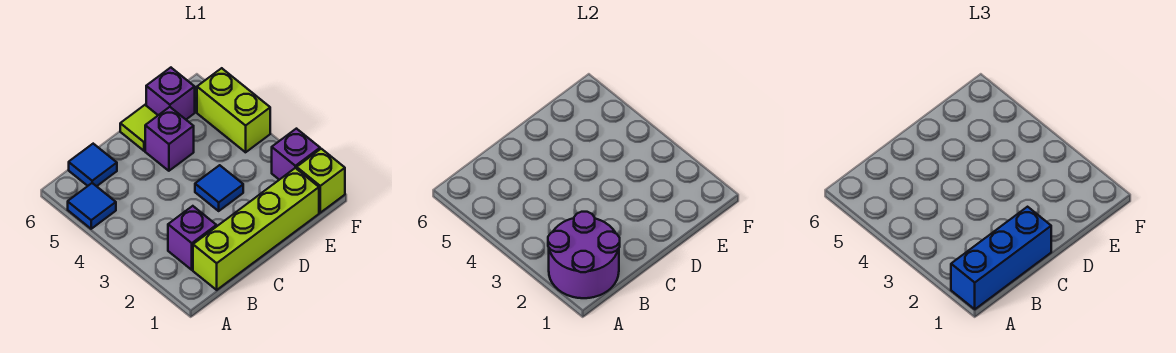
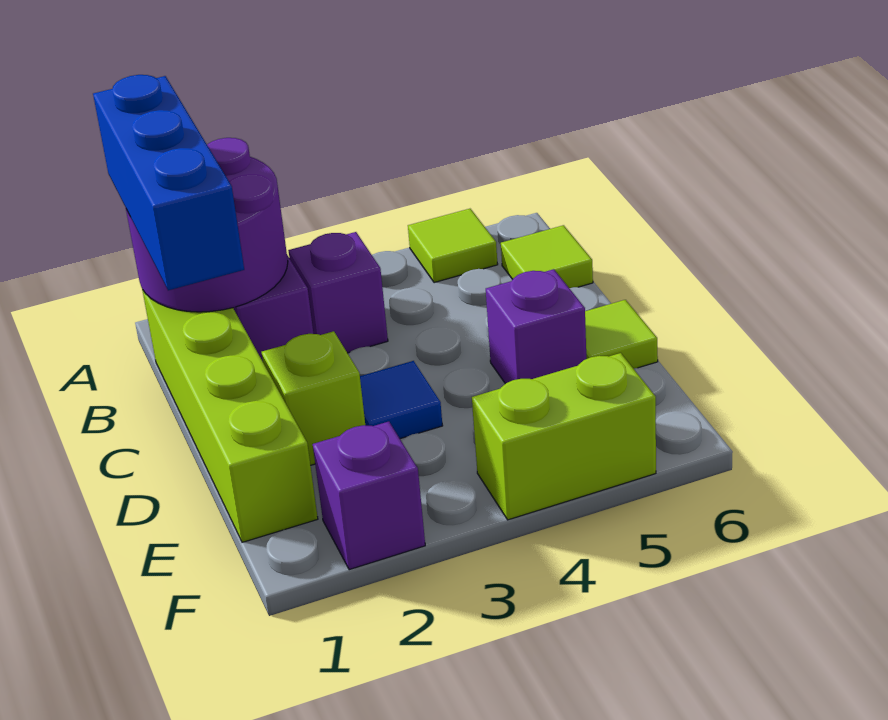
blue tile A5 level 1 -> lime tile A5 level 1
blue tile B6 level 1 -> lime tile B6 level 1
purple brick E6 level 1 -> purple brick B3 level 1
lime brick F1 level 1 -> lime brick D2 level 1

